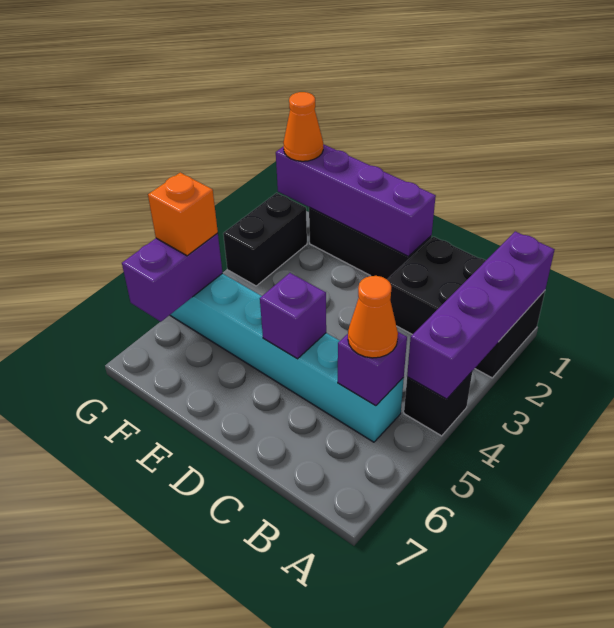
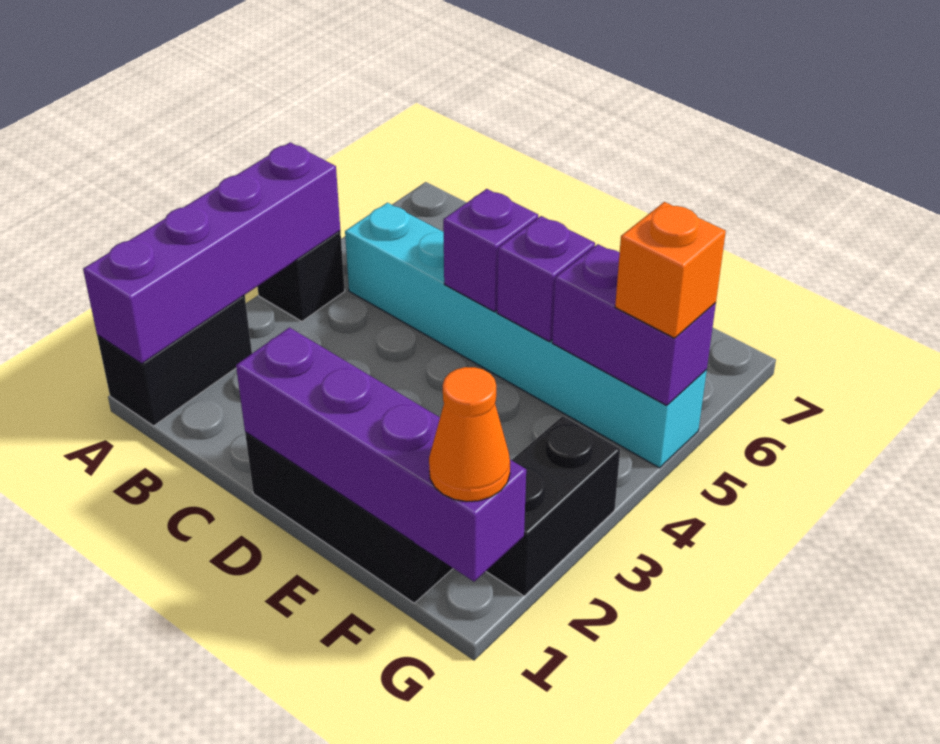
black brick A1:C2 level 1 -> black brick A1:A2 level 1
purple brick B5 level 2 -> purple brick E5 level 2
orange cone B5 level 3 -> none
purple brick G5:G6 level 2 -> purple brick F5:G5 level 2

